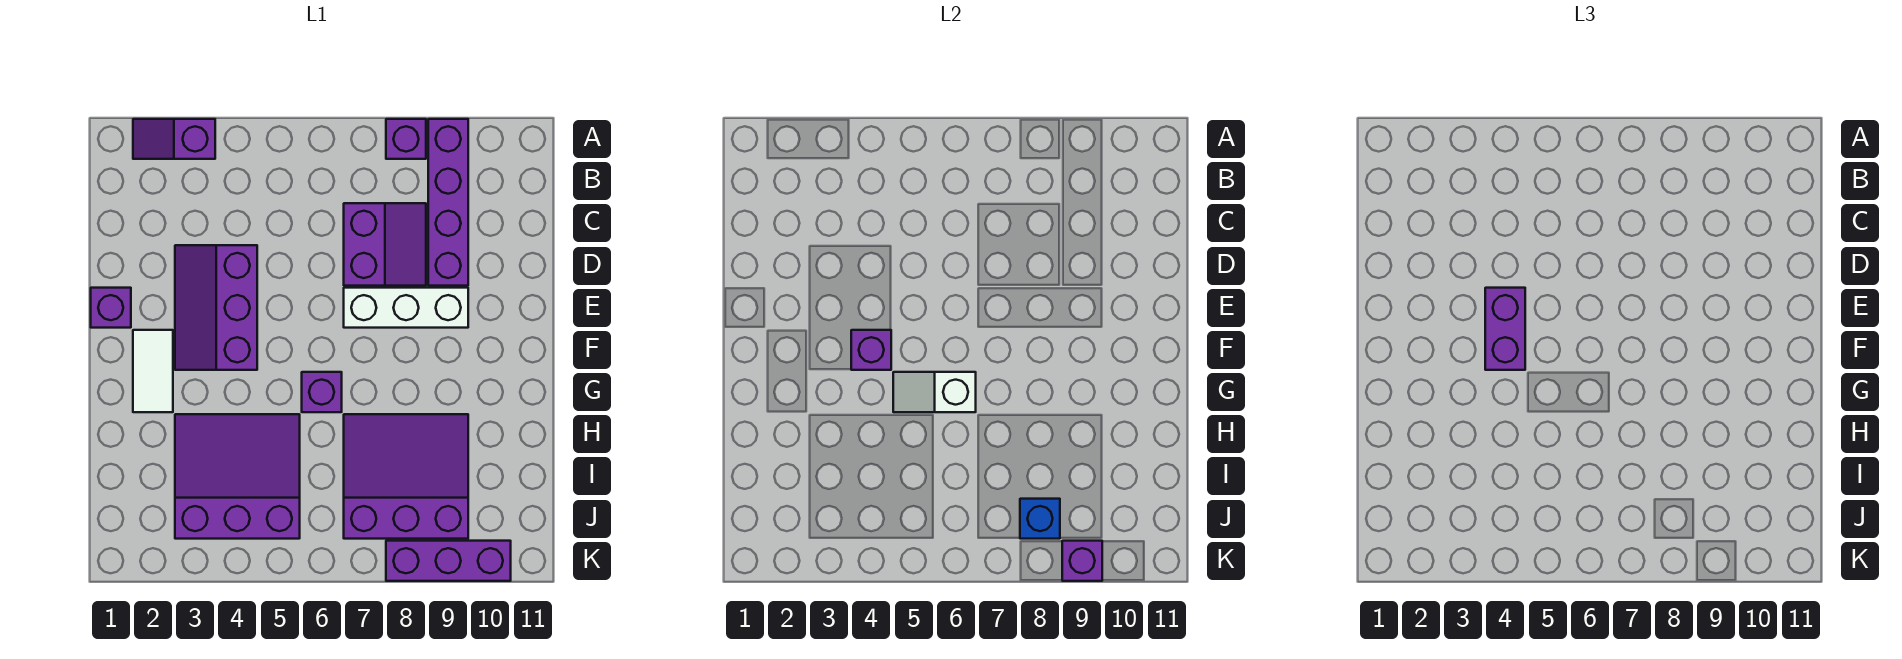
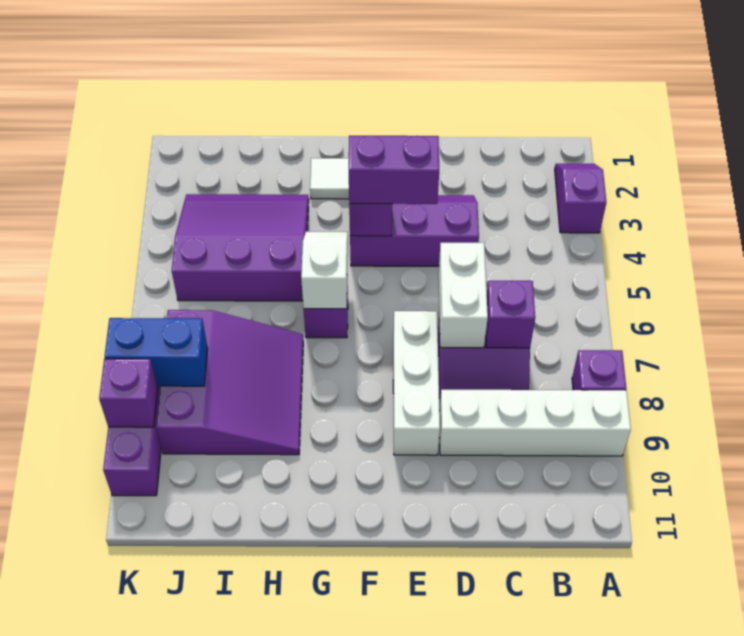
purple brick A9:D9 level 1 -> white brick A9:D9 level 1
none -> white brick D6:D7 level 2
purple brick E1 level 1 -> purple brick C7 level 2
purple slope H3:J5 level 1 top J -> purple slope H3:J5 level 1 top 5
blue brick J8 level 2 -> blue brick J8:K8 level 2

